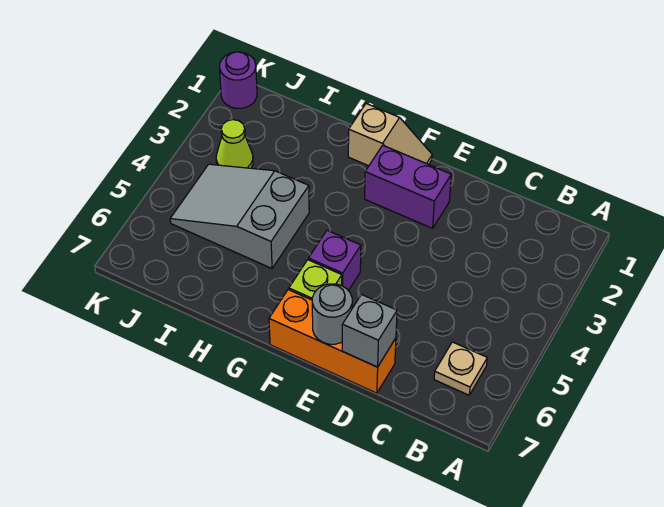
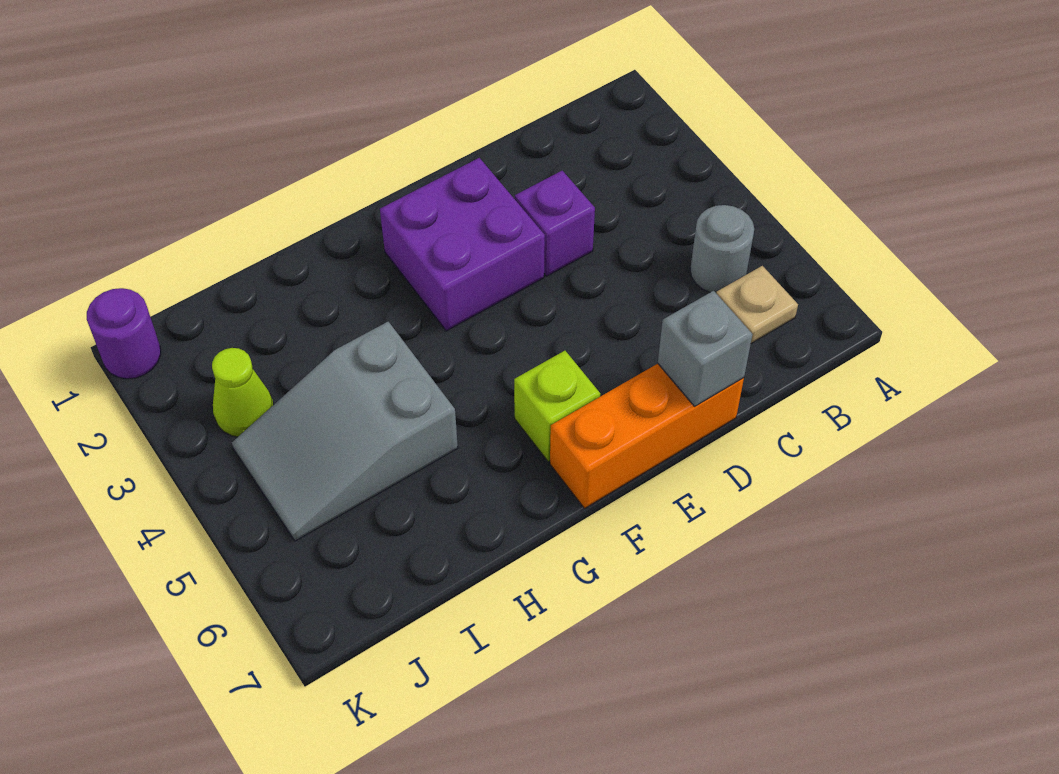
purple brick E2:F2 level 1 -> purple brick E2:F3 level 1
grey round brick E7 level 2 -> grey round brick B5 level 1
tan slope F1:G1 level 1 top G -> none
purple brick F5 level 1 -> purple brick D3 level 1

